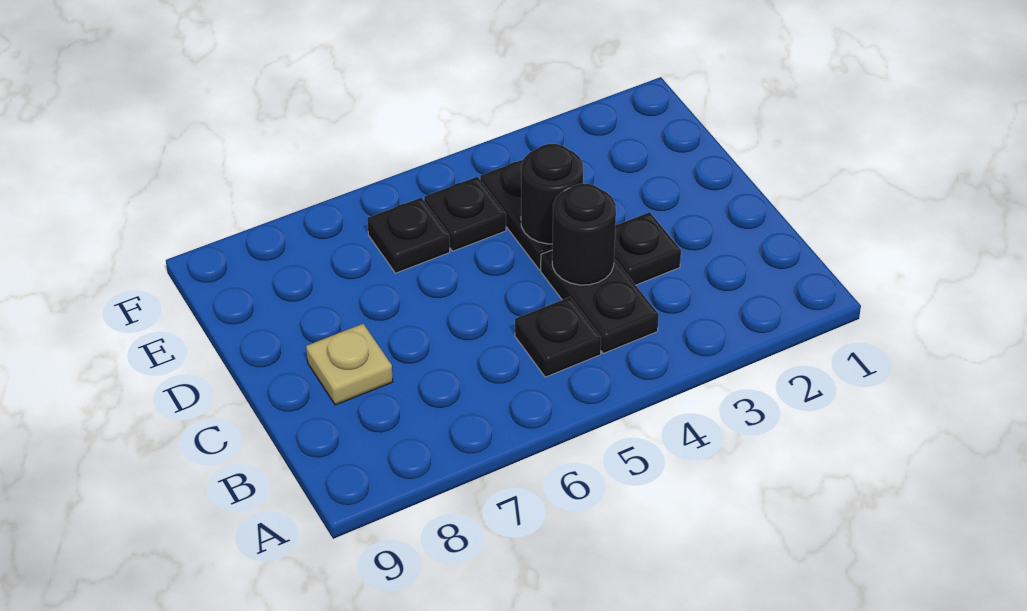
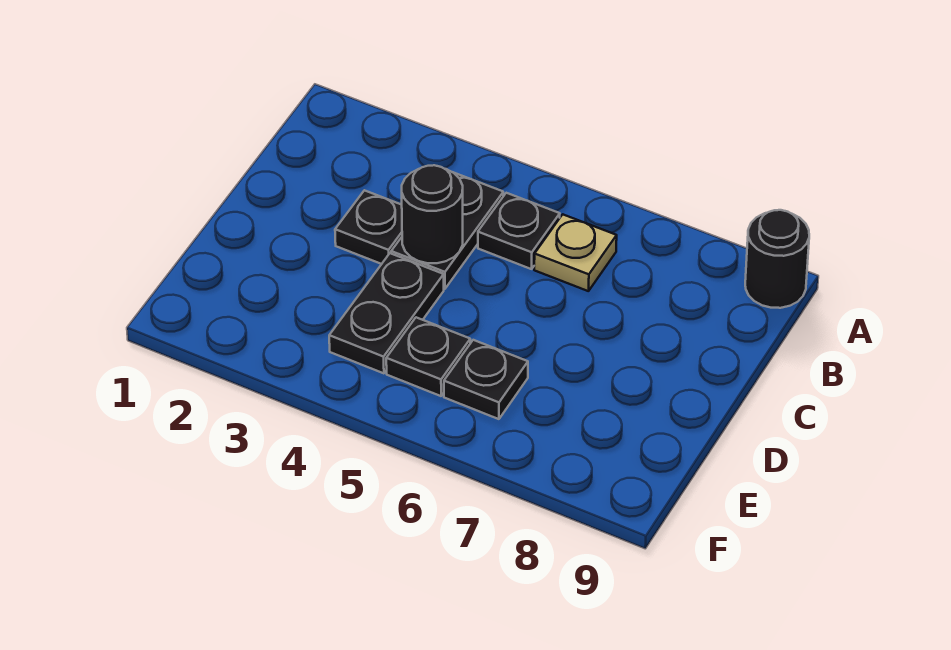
tan plate C8 level 1 -> tan plate B6 level 1
black round brick D4 level 2 -> black round brick A9 level 1

